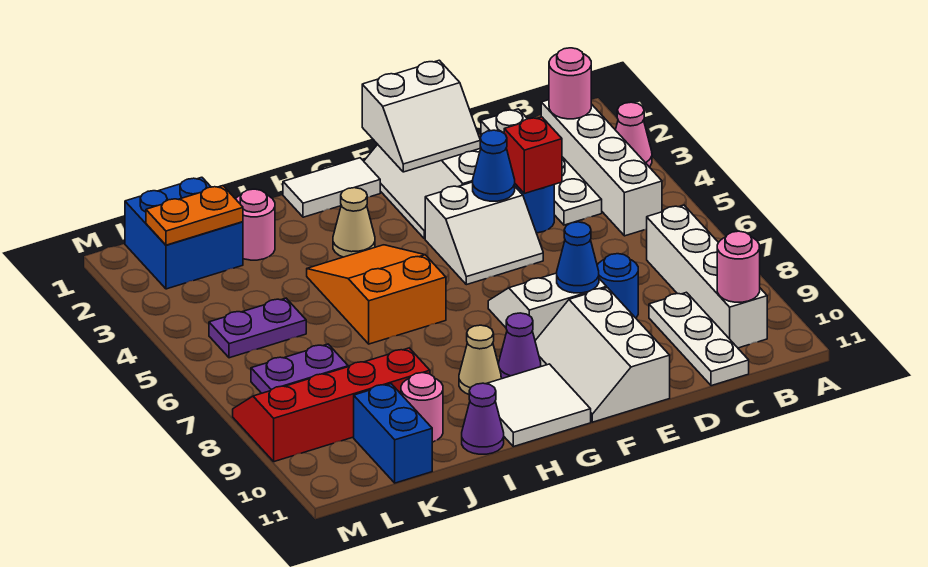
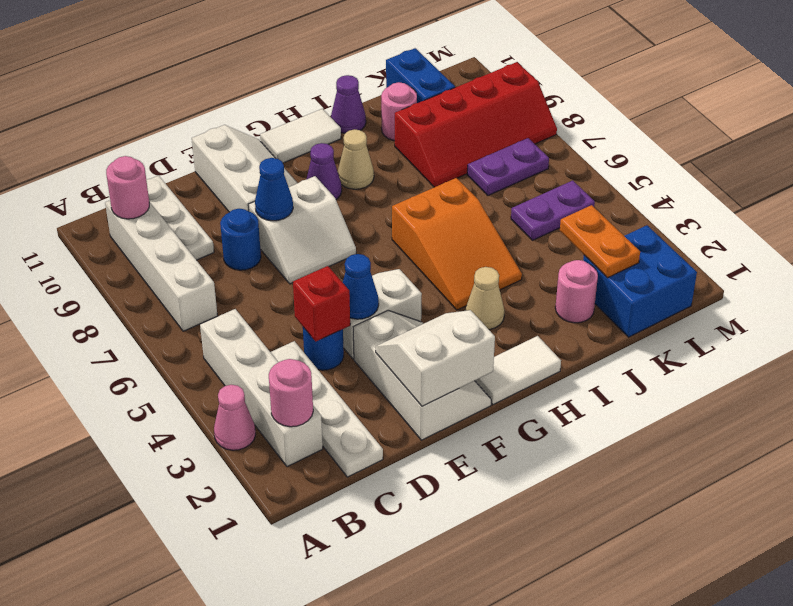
white tile G10:H11 level 1 -> white tile G11:H11 level 1
orange plate K2:L2 level 2 -> orange plate K2:K3 level 2

